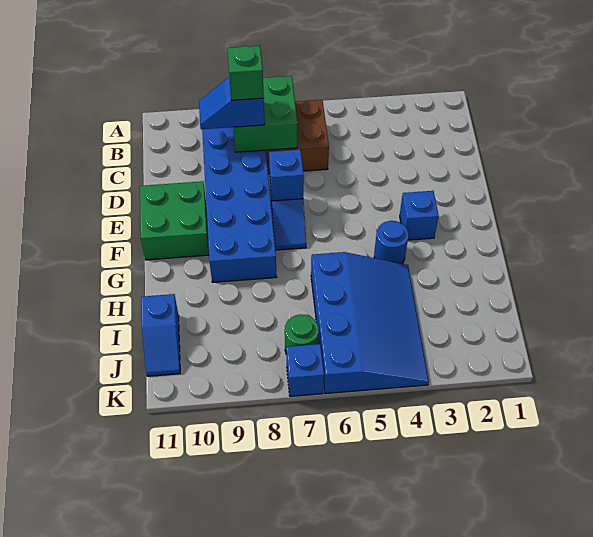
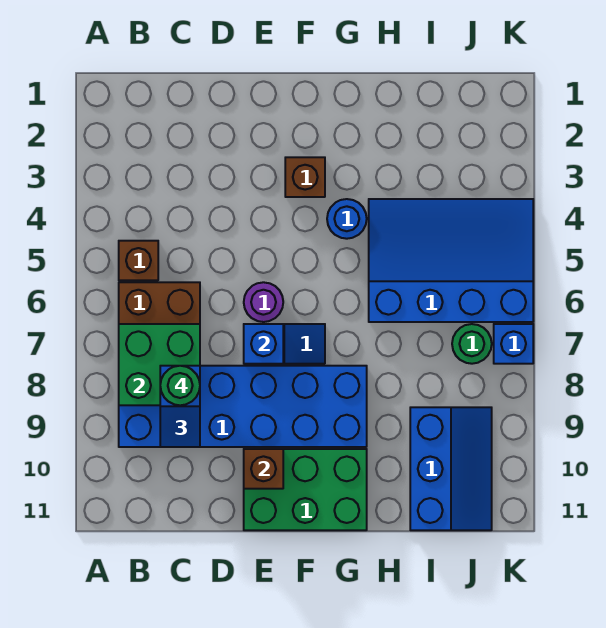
none -> brown brick B5 level 1
green brick C8 level 4 -> green round brick C8 level 4
none -> purple round brick E6 level 1
green brick E10:F11 level 1 -> green brick E10:G11 level 1
none -> brown brick E10 level 2
blue brick F3 level 1 -> brown brick F3 level 1
blue slope I11:J11 level 1 top I -> blue slope I9:J11 level 1 top I

